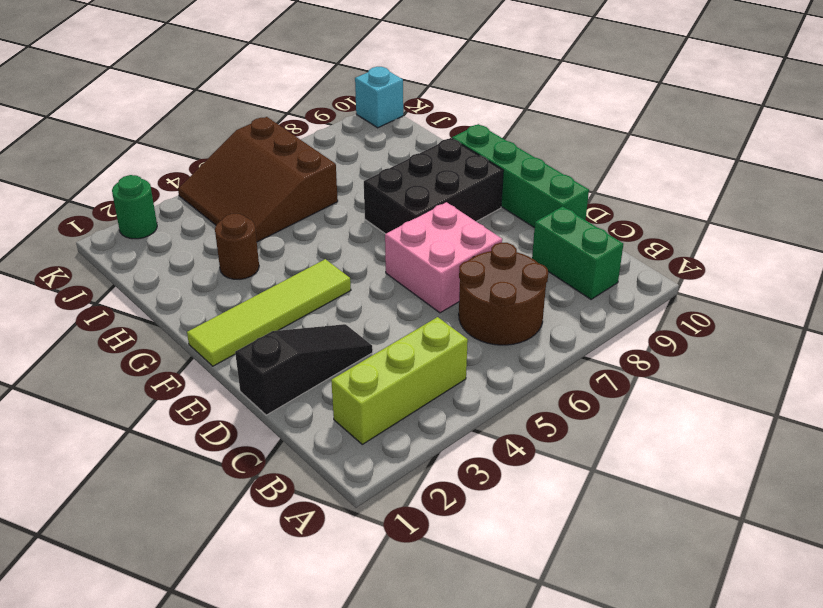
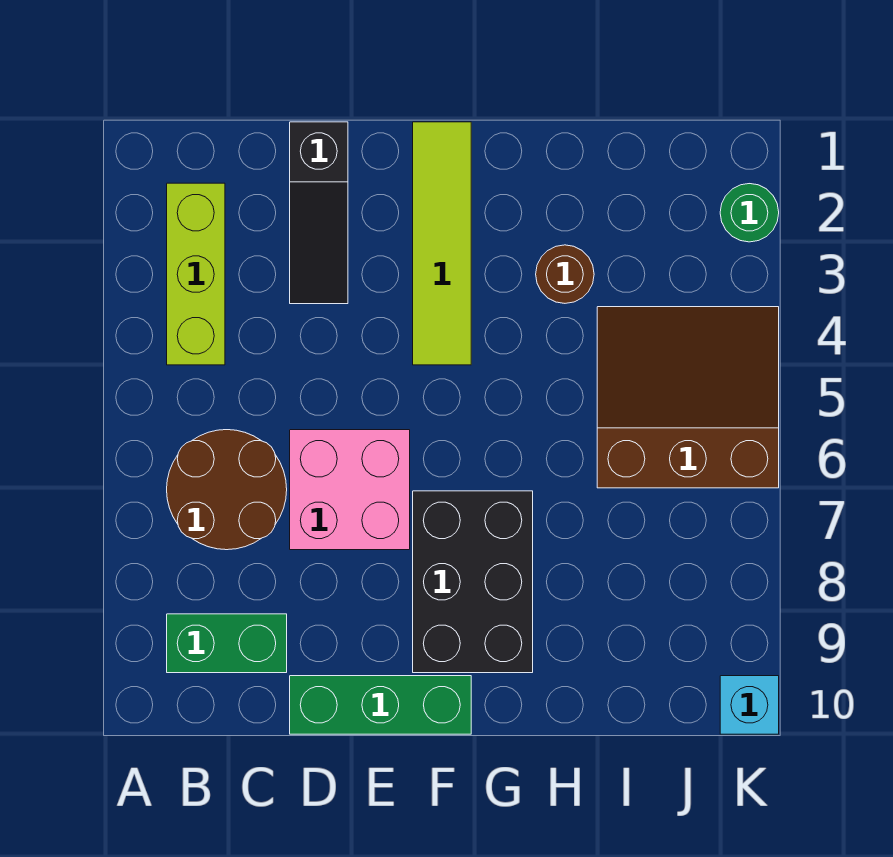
green brick D10:G10 level 1 -> green brick D10:F10 level 1

